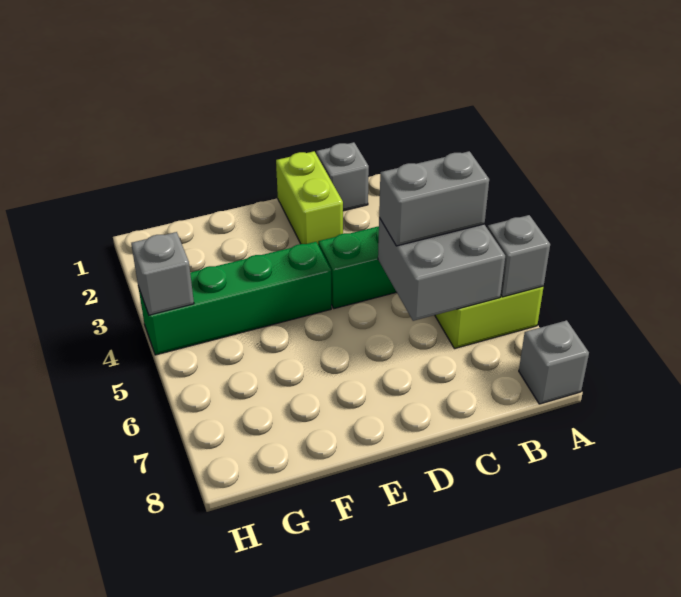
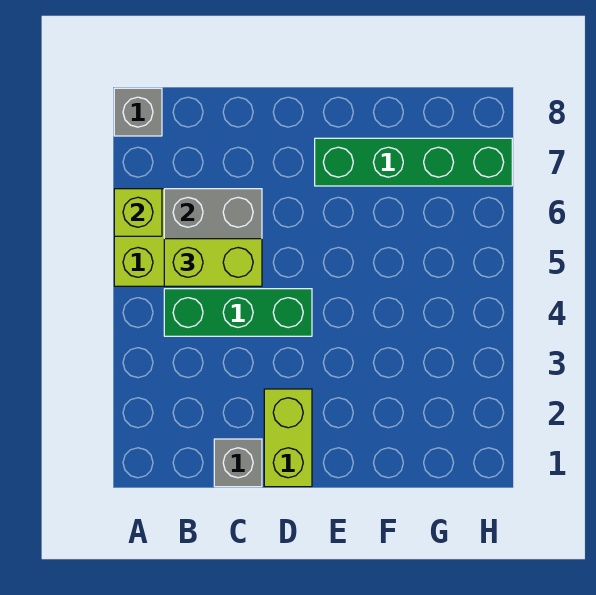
grey brick A6 level 2 -> lime brick A6 level 2
grey brick B5:C5 level 3 -> lime brick B5:C5 level 3
green brick E4:H4 level 1 -> green brick E7:H7 level 1
grey brick H4 level 2 -> none

